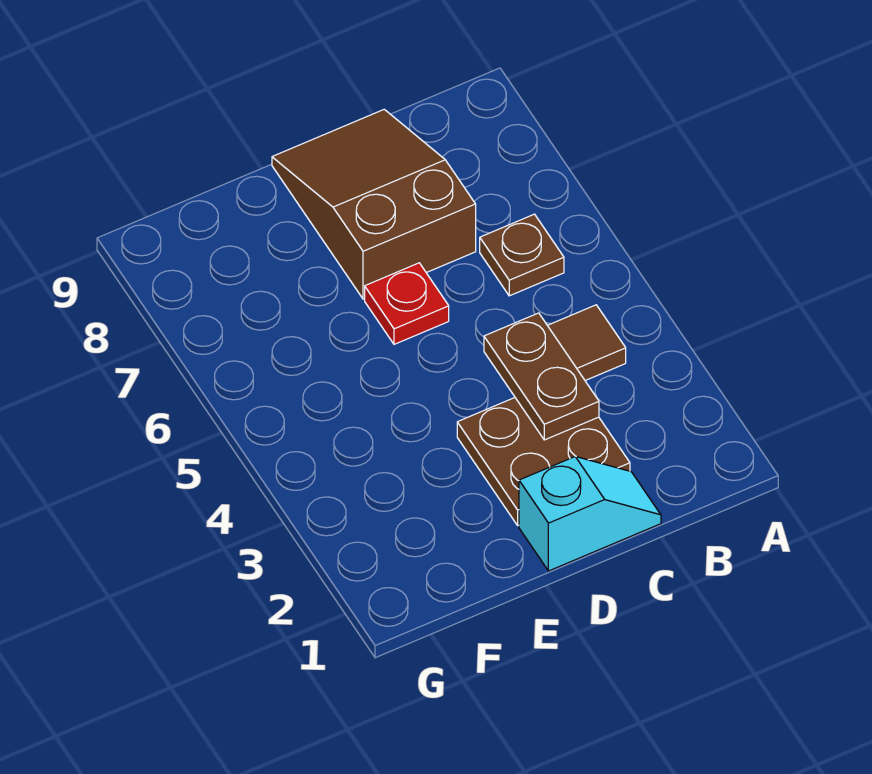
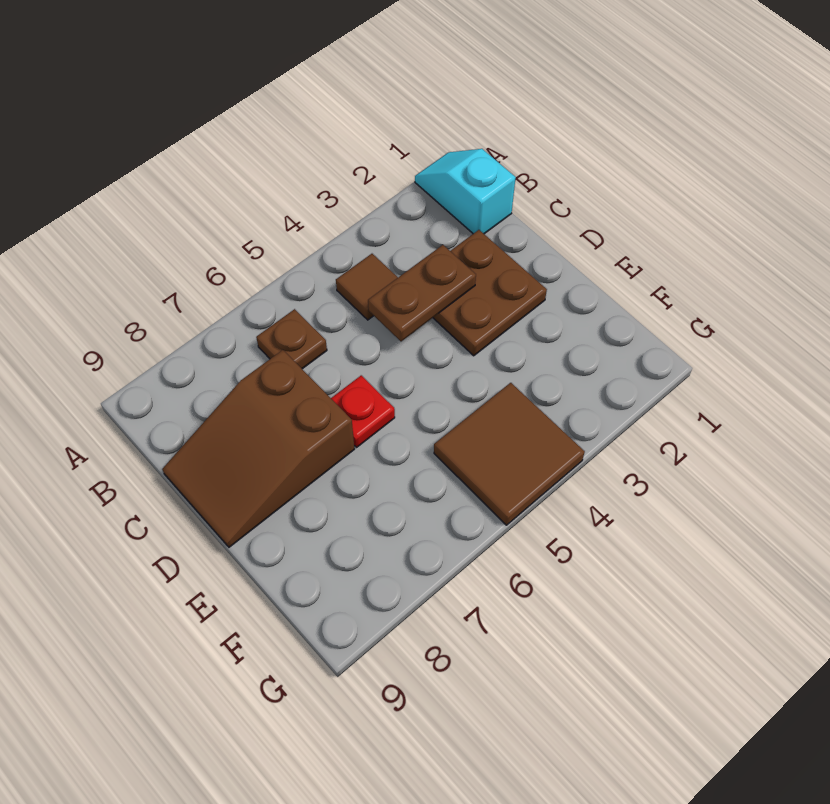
cyan slope C1:D1 level 1 top D -> cyan slope A1:B1 level 1 top B
none -> brown tile F4:G5 level 1

